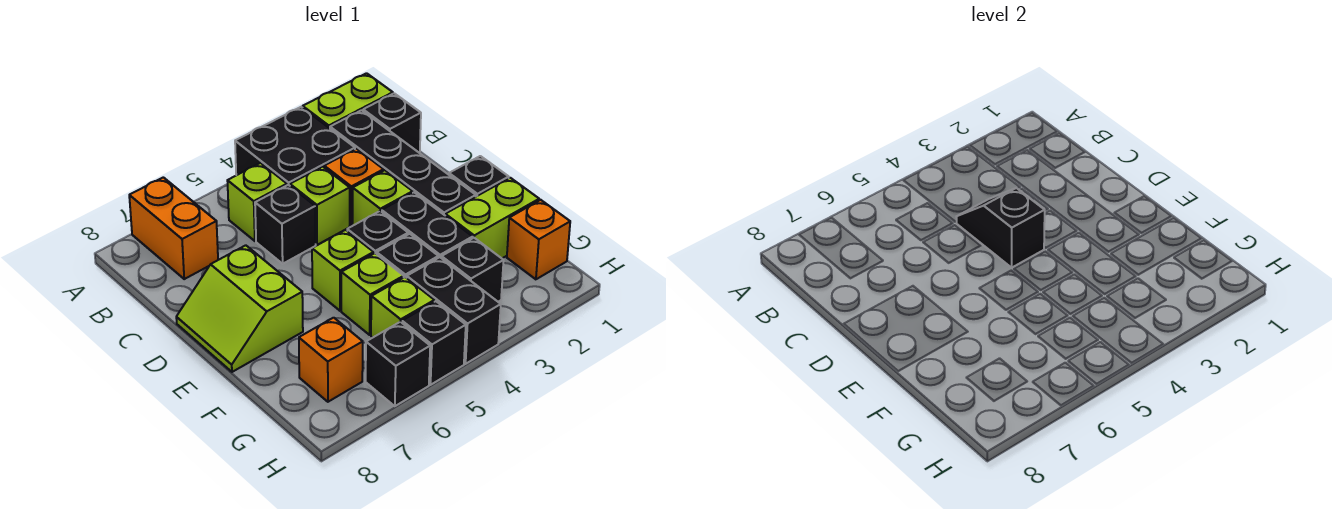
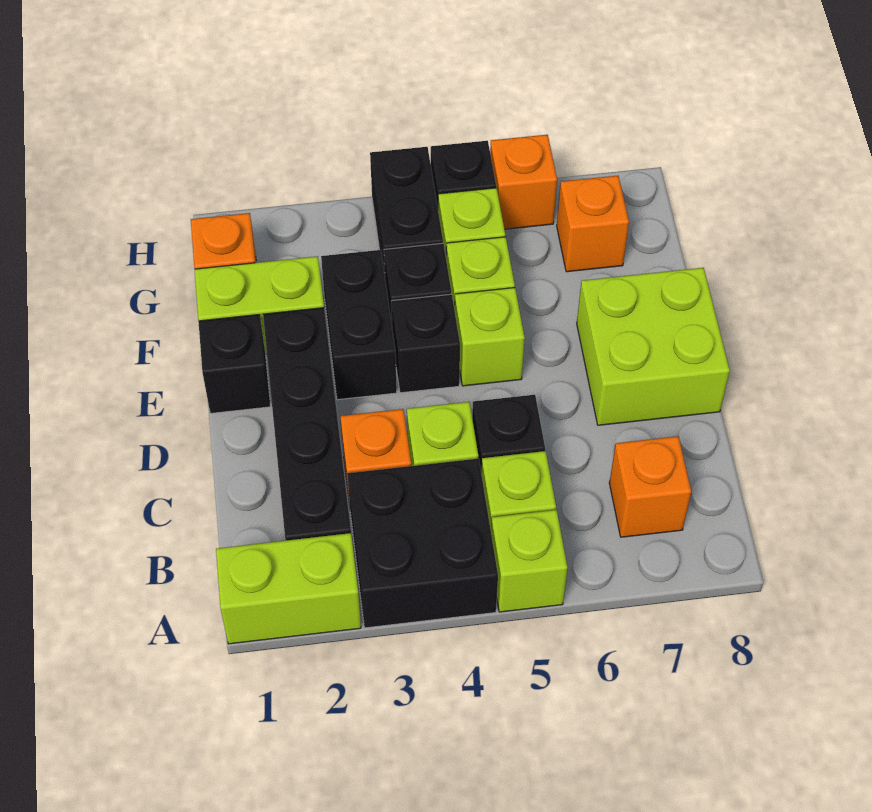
orange brick A7:B7 level 1 -> orange brick B7 level 1
black brick B1 level 1 -> none
black slope C4:D4 level 2 top D -> none
lime brick D3 level 1 -> lime brick A5 level 1
lime slope D7:E8 level 1 top 7 -> lime brick D7:E8 level 1
black brick G3 level 1 -> none
black brick H6 level 1 -> orange brick H6 level 1

